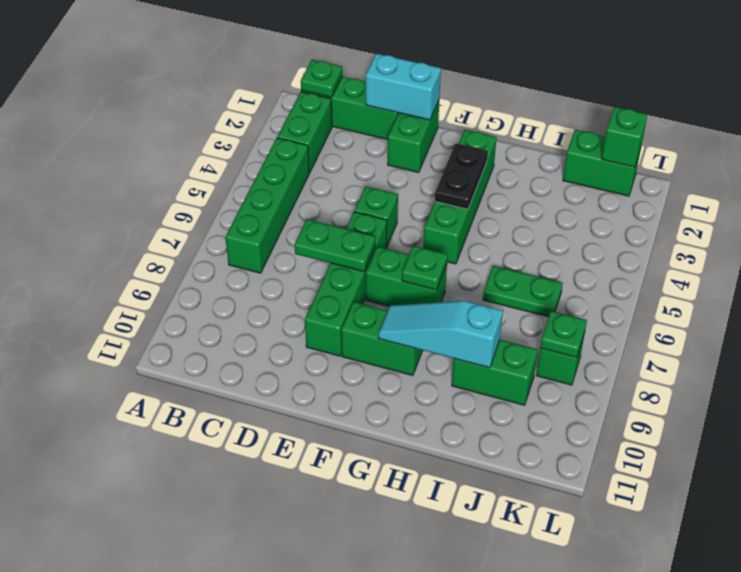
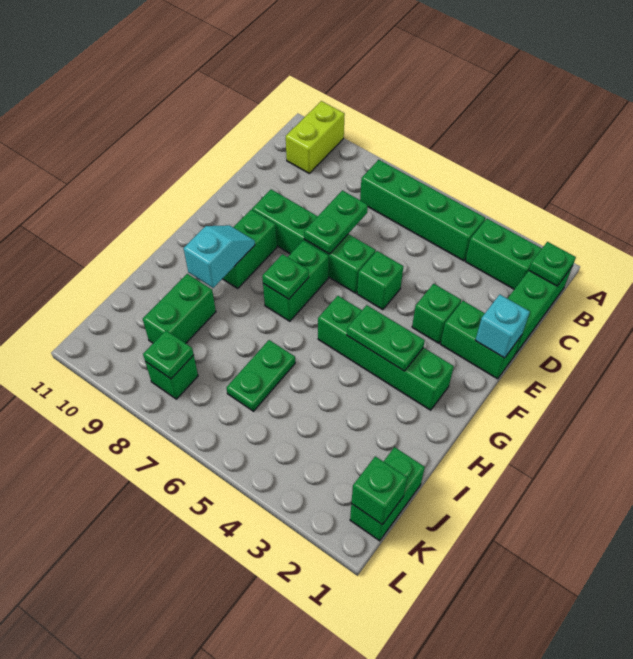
none -> lime brick A10:B10 level 1
cyan brick D1:E1 level 2 -> cyan brick E1 level 2
none -> green brick E3 level 1
black plate G3:G4 level 2 -> green plate G3:G4 level 2
cyan slope G9:I9 level 2 top I -> cyan slope G9:H9 level 2 top H

